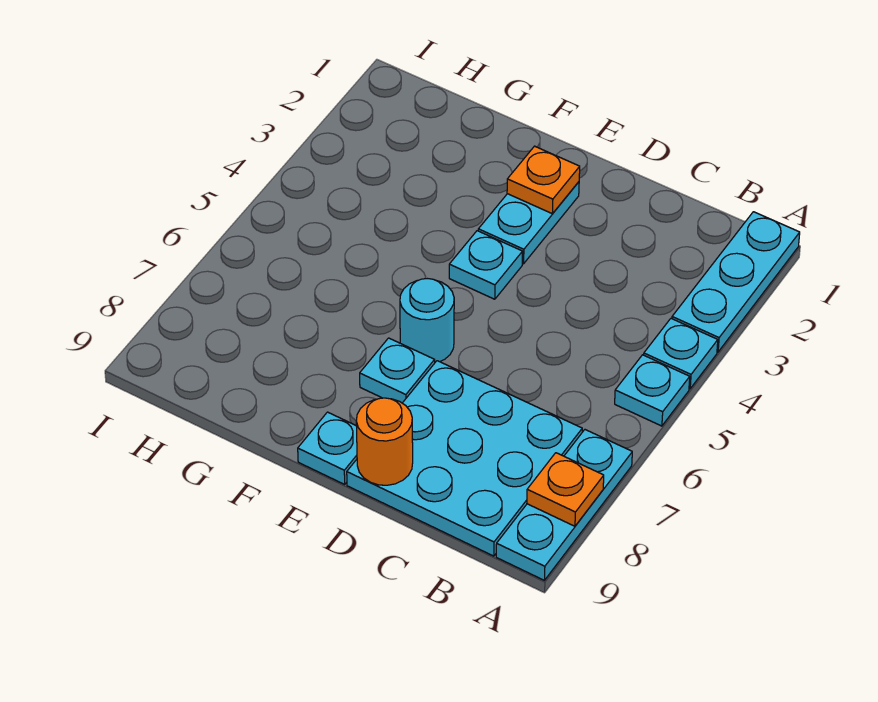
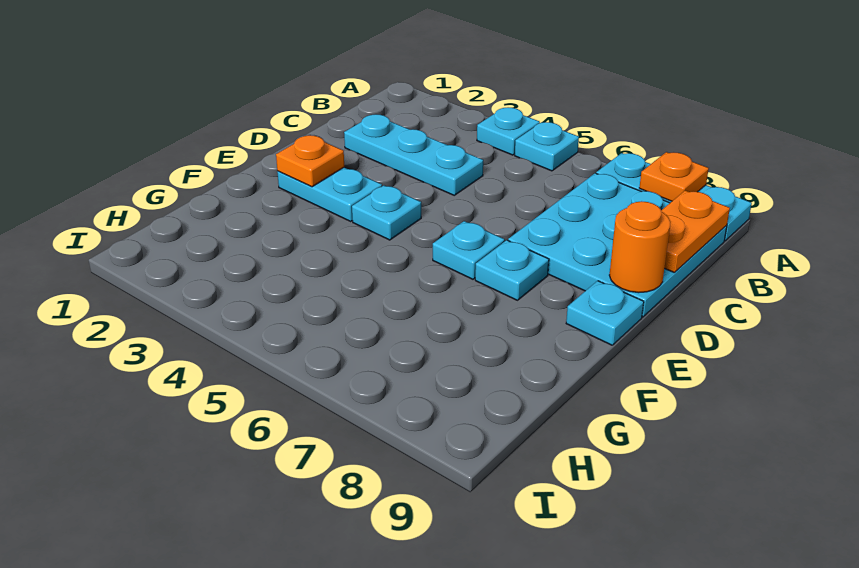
cyan plate A1:A3 level 1 -> cyan plate C2:C4 level 1
none -> orange plate B9:C9 level 2
cyan round brick E6 level 1 -> cyan plate E6 level 1

